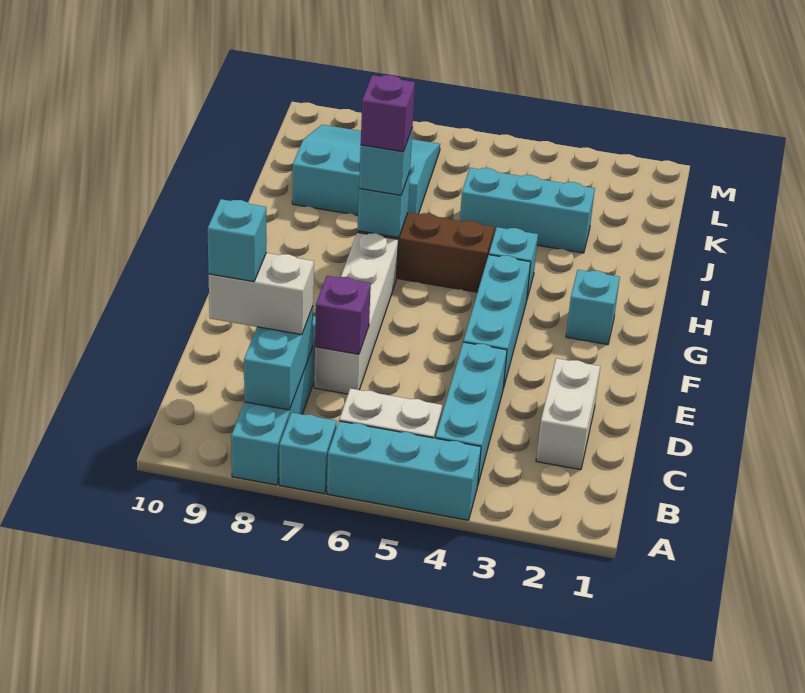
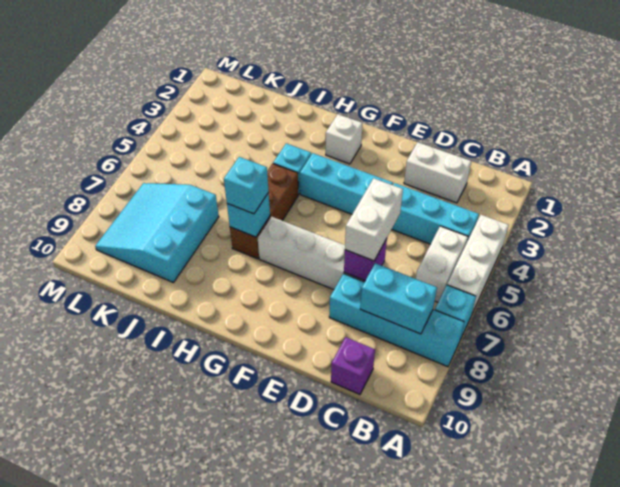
cyan brick A4:A6 level 1 -> white brick A4:A6 level 1
white brick C8:C9 level 3 -> white brick D6:D7 level 3
cyan brick C9 level 4 -> none
cyan brick G2 level 1 -> white brick G2 level 1
purple brick H7 level 4 -> purple brick C10 level 1
cyan brick J3:J5 level 1 -> none

